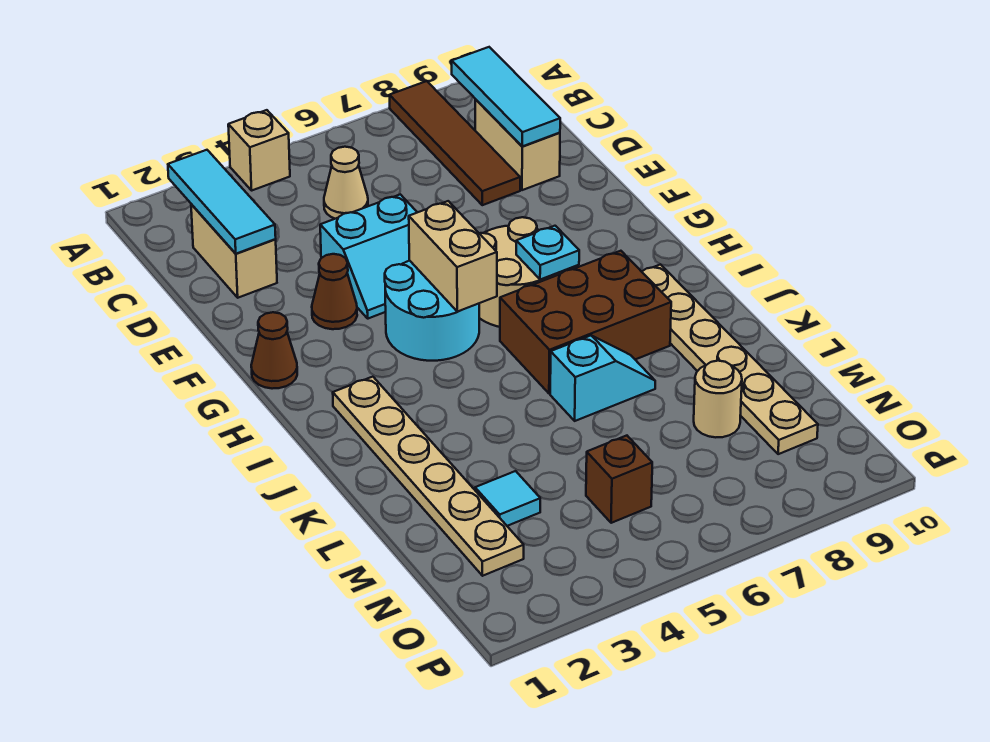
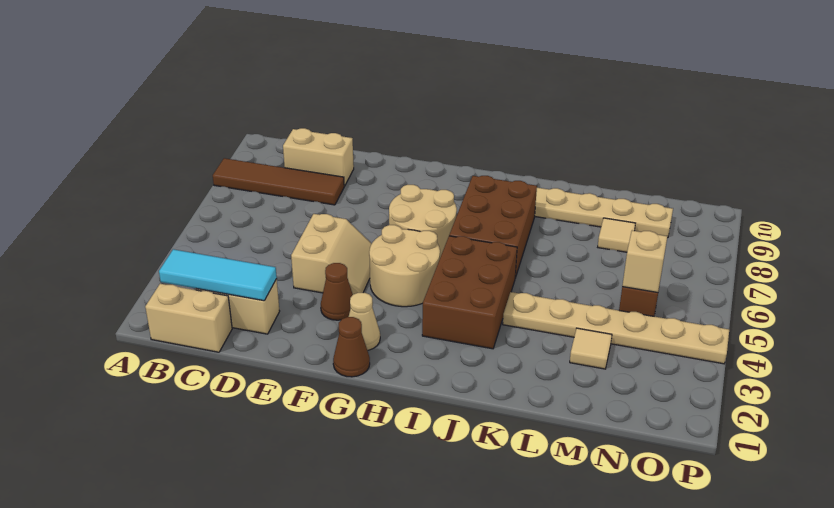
tan brick A4 level 1 -> tan brick N5 level 2
cyan tile B9:D9 level 2 -> none
tan cone C5 level 1 -> tan cone G2 level 1
cyan slope E4:F5 level 1 top E -> tan slope E4:F5 level 1 top E
cyan round brick G4:H5 level 1 -> tan round brick G4:H5 level 1
tan brick G5:H5 level 2 -> tan brick B1:C1 level 1
cyan plate H7 level 2 -> none
tan plate I2:N2 level 1 -> tan plate K4:P4 level 1
none -> brown brick I3:J5 level 1
cyan slope K6:K7 level 1 top 6 -> none
cyan tile M3 level 1 -> tan tile M3 level 1
tan round brick M8 level 1 -> tan tile M8 level 1

